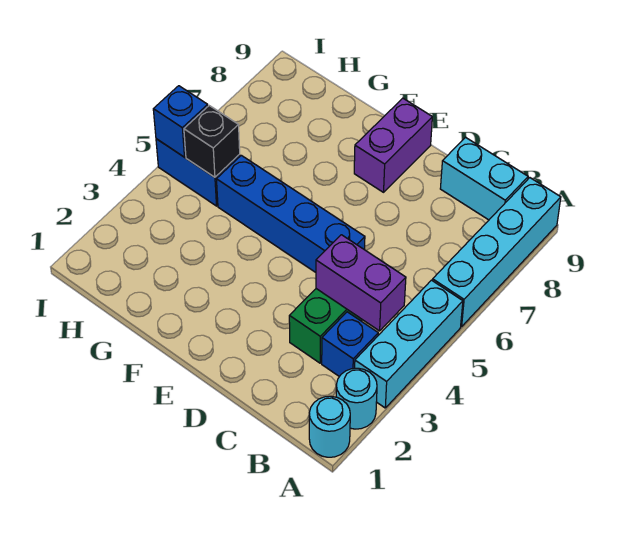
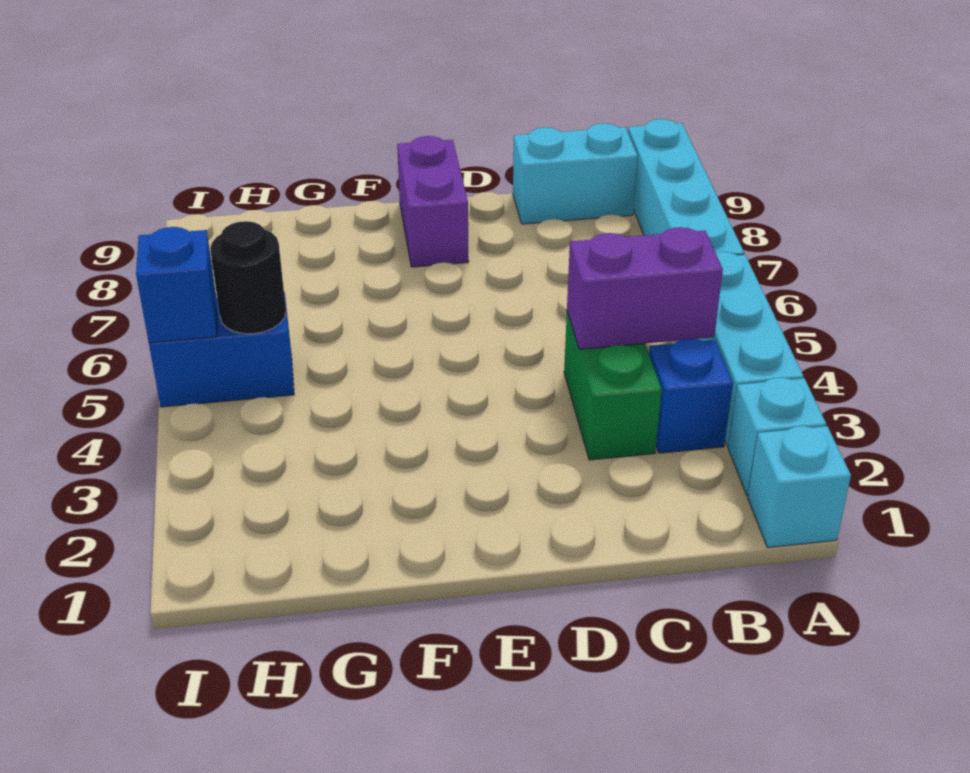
cyan round brick A1 level 1 -> cyan brick A1 level 1
cyan round brick A2 level 1 -> cyan brick A2 level 1
blue brick D5:G5 level 1 -> none
black brick H5 level 2 -> black round brick H5 level 2

